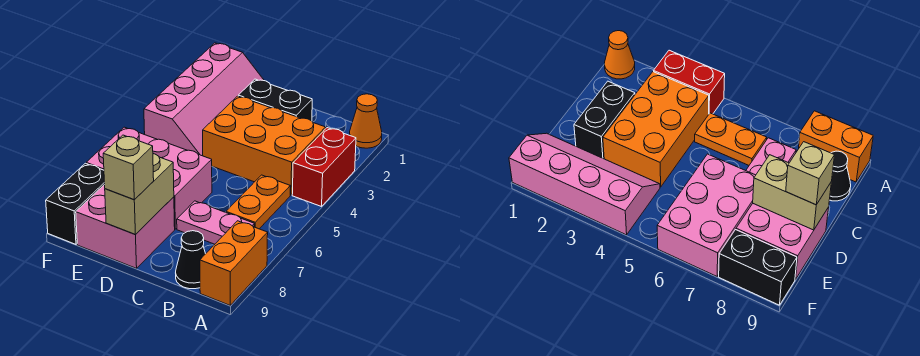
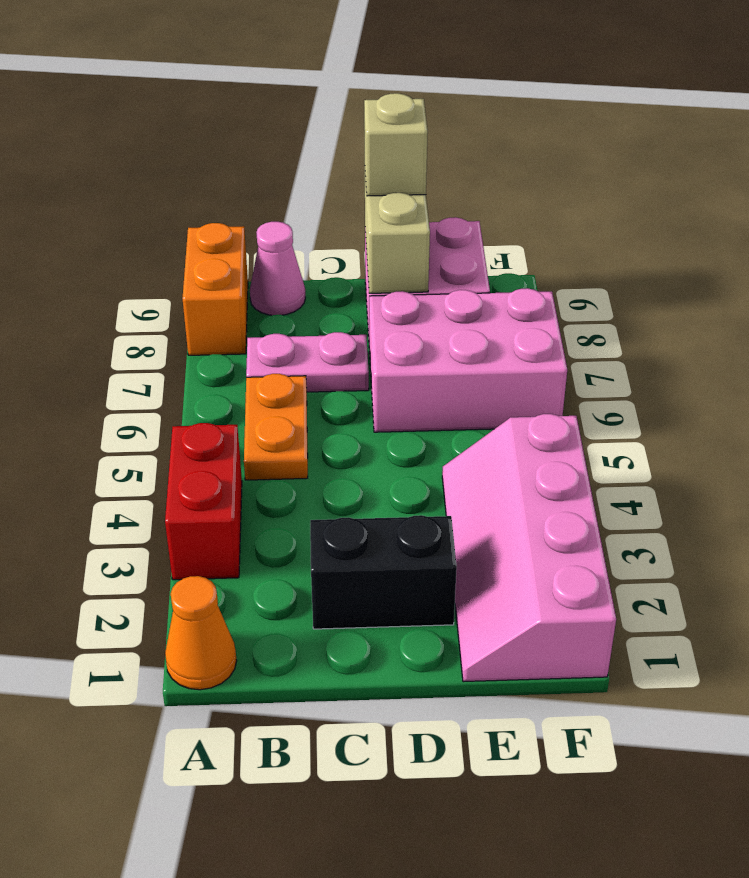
orange brick B3:D4 level 1 -> none
black cone B9 level 1 -> pink cone B9 level 1
black brick F8:F9 level 1 -> none

